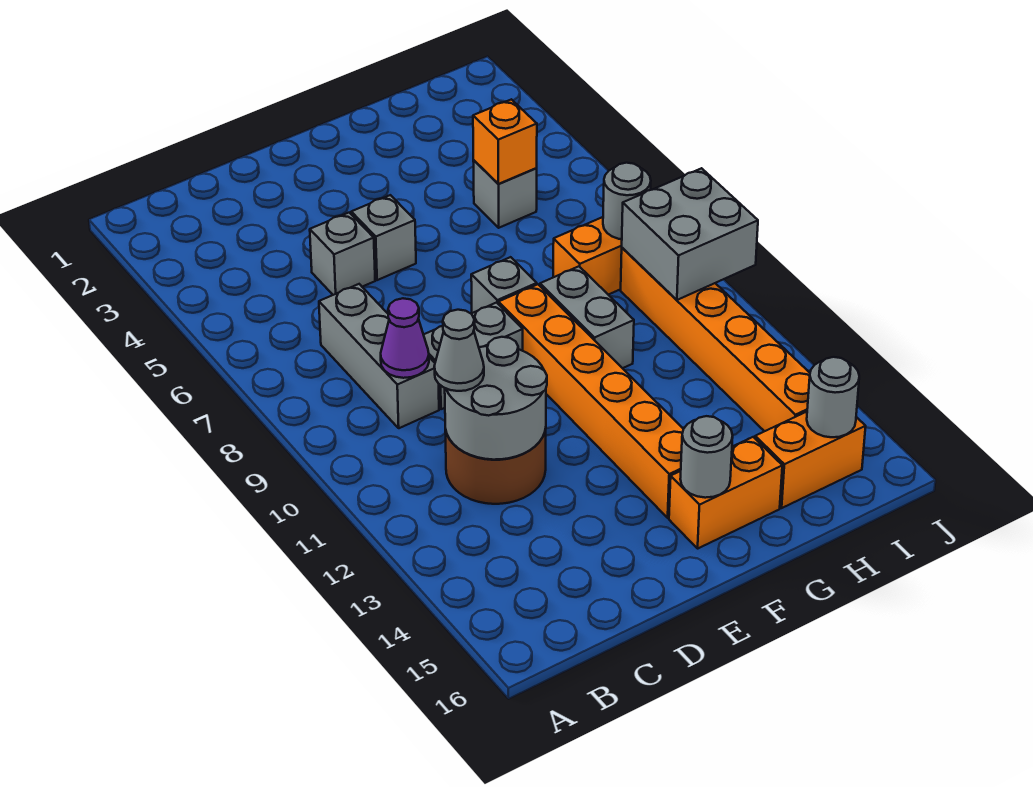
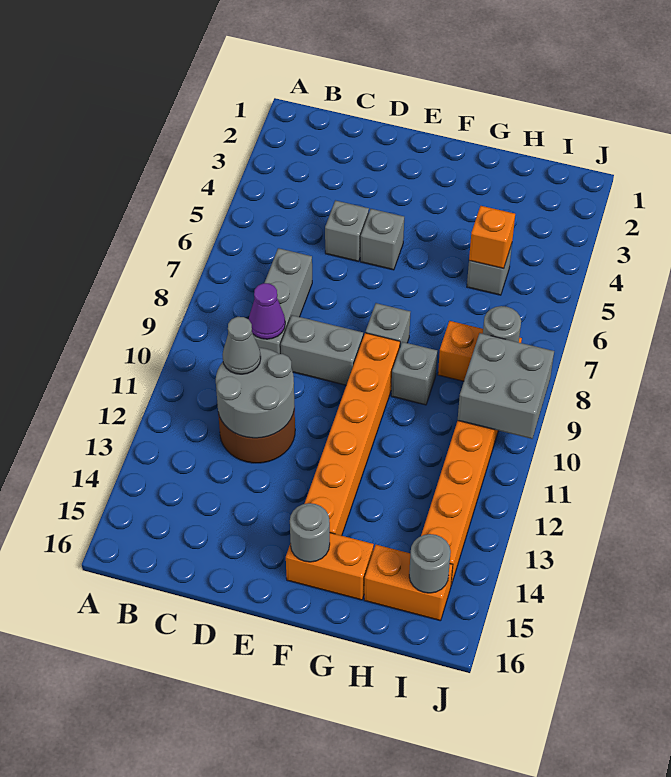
grey brick G9:G10 level 1 -> grey brick G9 level 1

